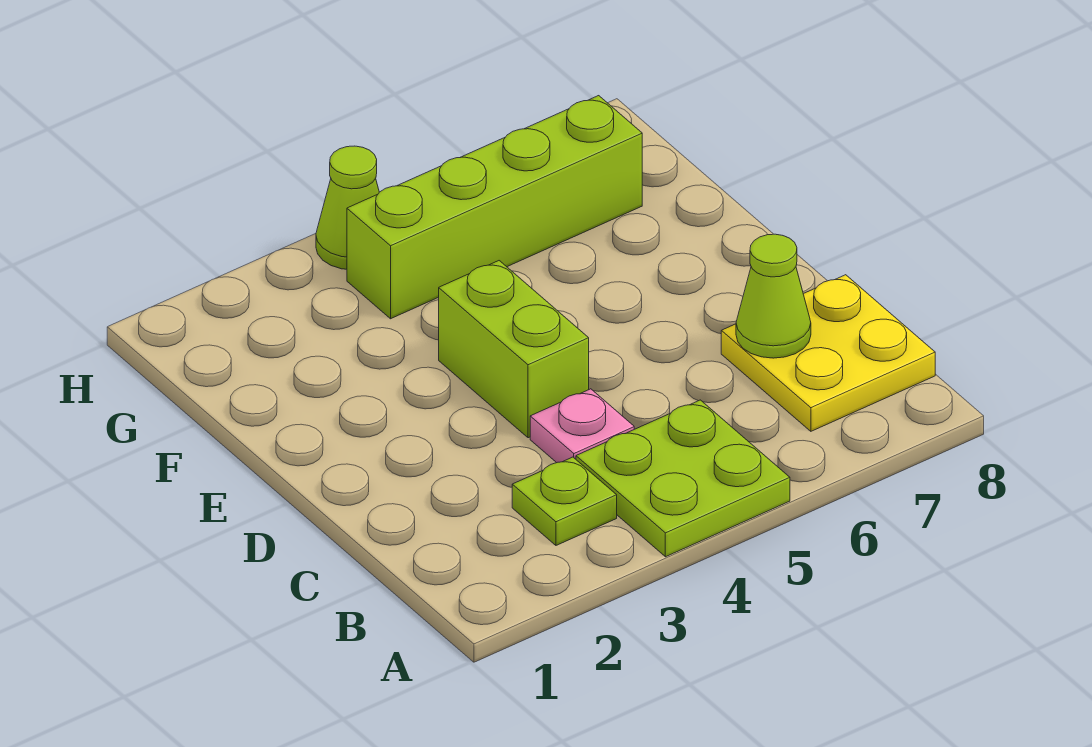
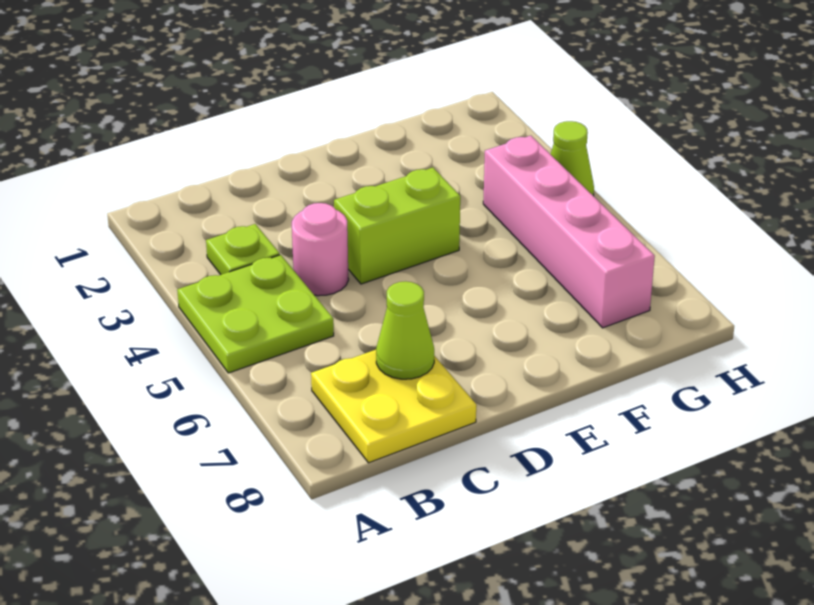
pink plate C4 level 1 -> pink round brick C4 level 1
lime brick G4:G7 level 1 -> pink brick G4:G7 level 1

